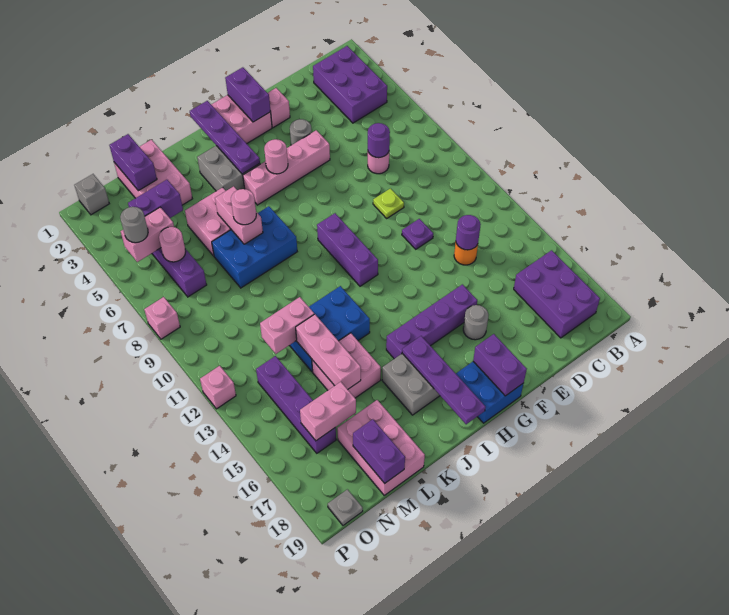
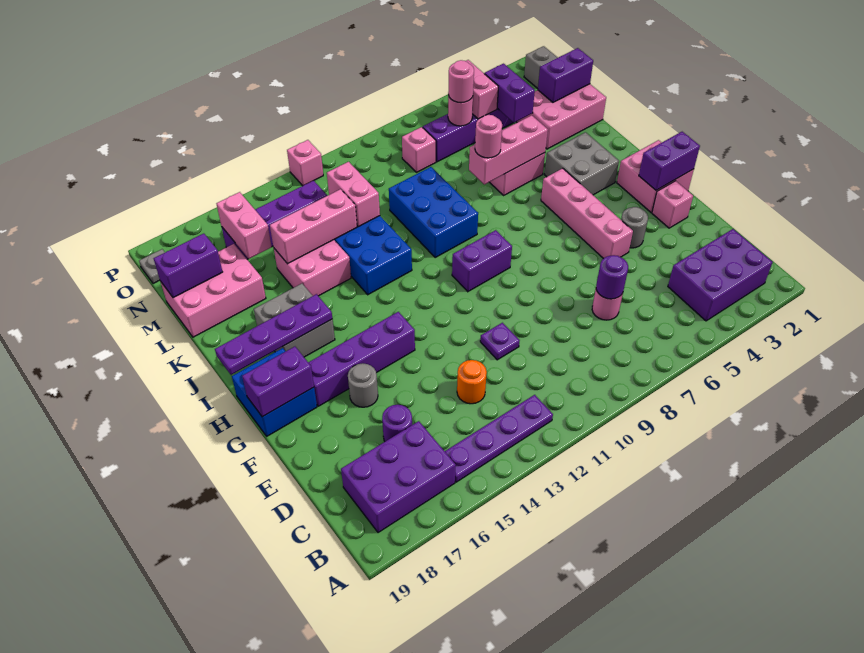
purple round brick D13 level 2 -> purple round brick D16 level 1
lime plate E9 level 1 -> none
purple brick F15:I15 level 1 -> purple brick G14:G17 level 1
pink round brick H5 level 2 -> pink round brick N6 level 3
purple brick H9:H11 level 1 -> purple brick H9:H10 level 1
purple plate I1:I4 level 2 -> purple plate B12:B15 level 1
blue brick J7:L8 level 1 -> blue brick J9:L10 level 1
pink brick K6:K7 level 2 -> pink brick K5:K7 level 2
grey round brick O5 level 3 -> none
pink brick P8 level 1 -> pink brick N8 level 1

